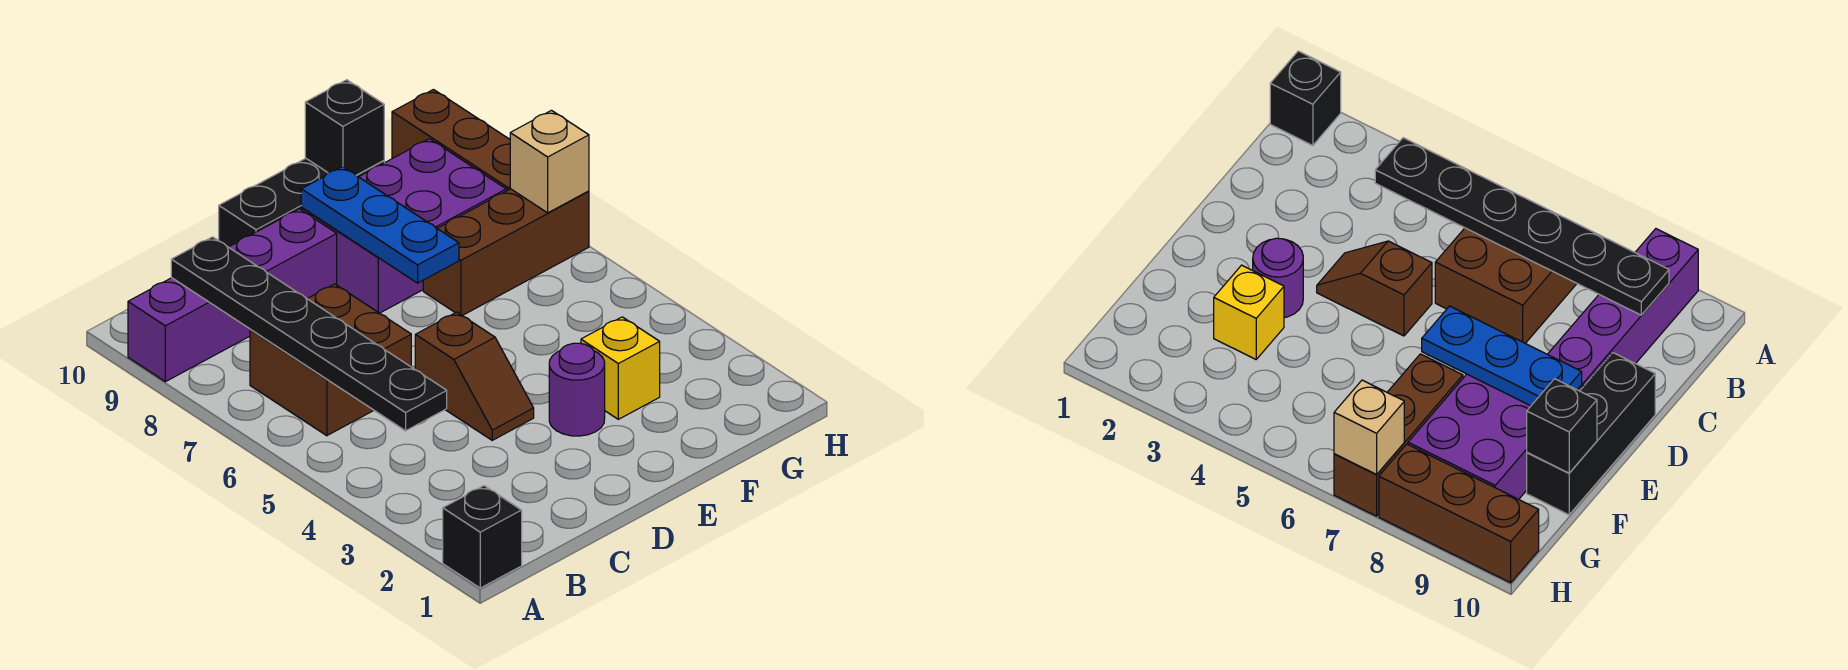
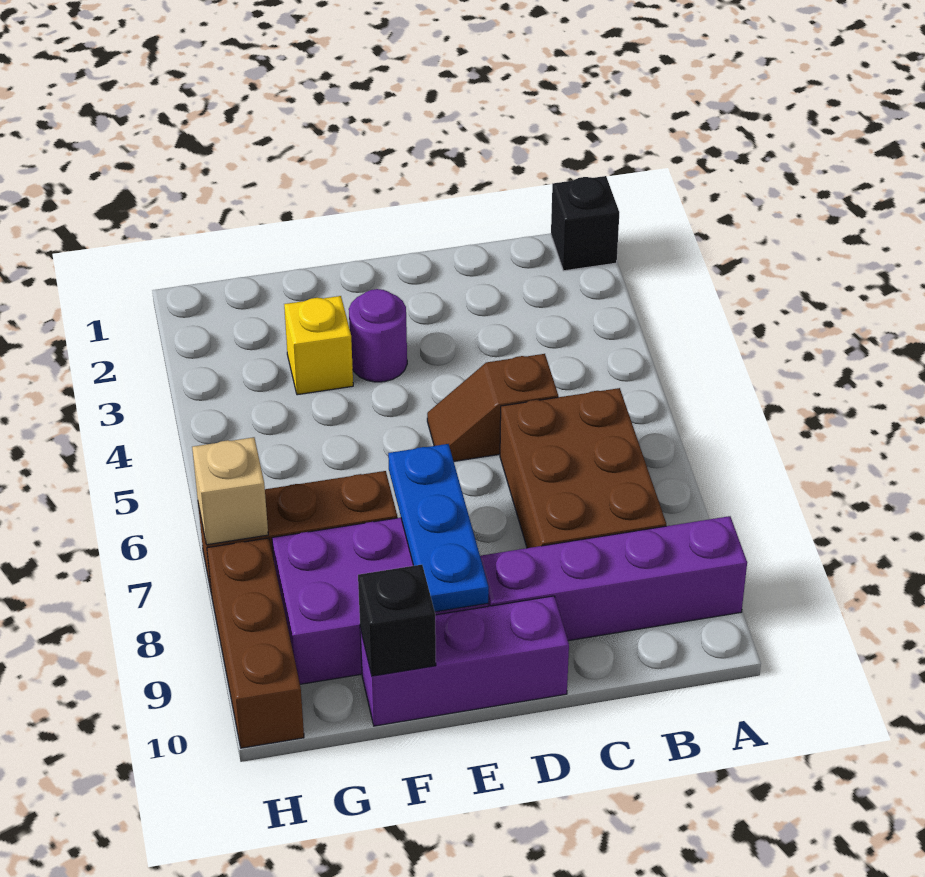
black plate B4:B9 level 2 -> none
brown brick B6:C7 level 1 -> brown brick B6:C8 level 1
brown slope D4:D5 level 1 top 5 -> brown slope C5:D5 level 1 top C
black brick D10:F10 level 1 -> purple brick D10:F10 level 1

